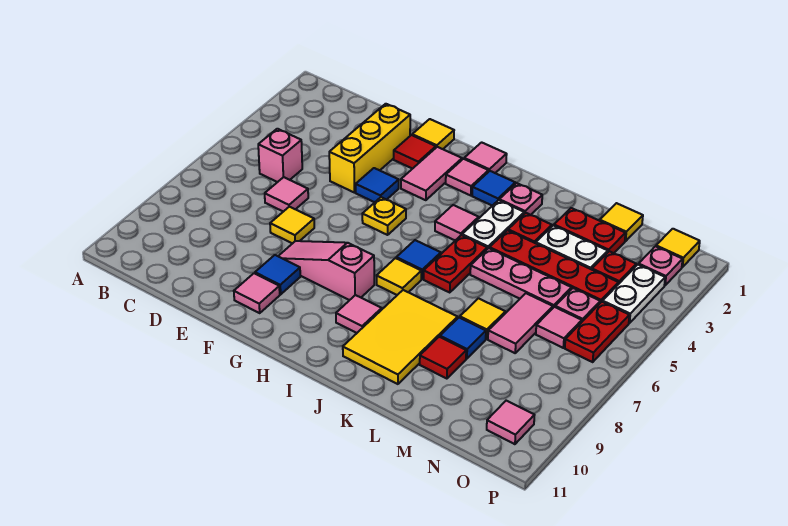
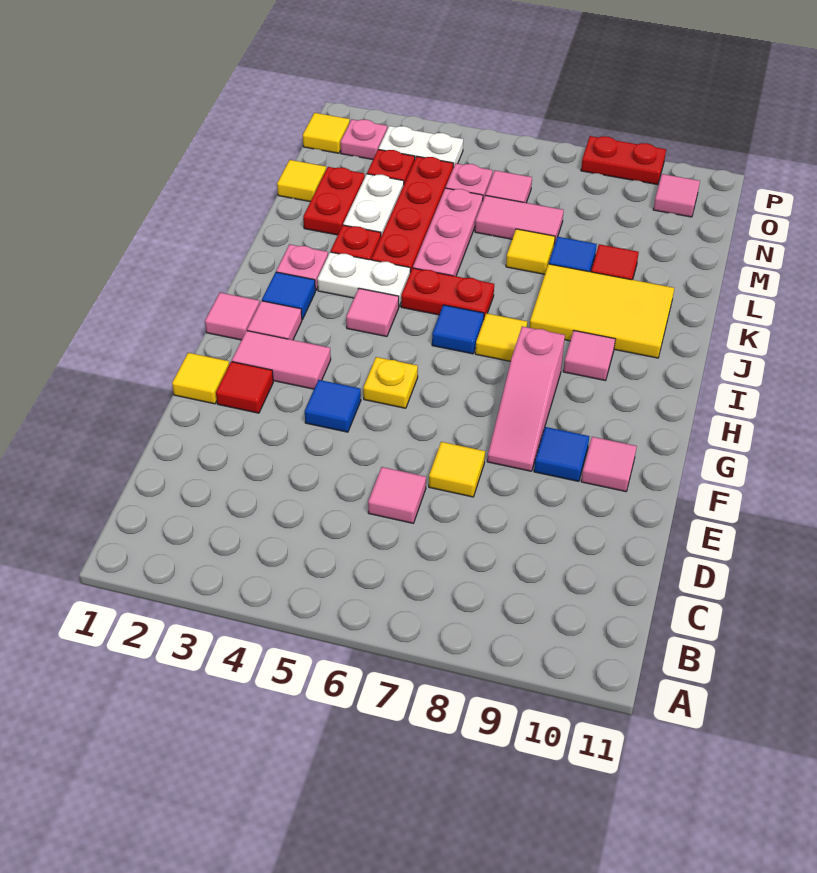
pink brick C5 level 1 -> none
yellow brick E2:E4 level 1 -> none
red plate O5:O6 level 1 -> red plate P8:P9 level 1

